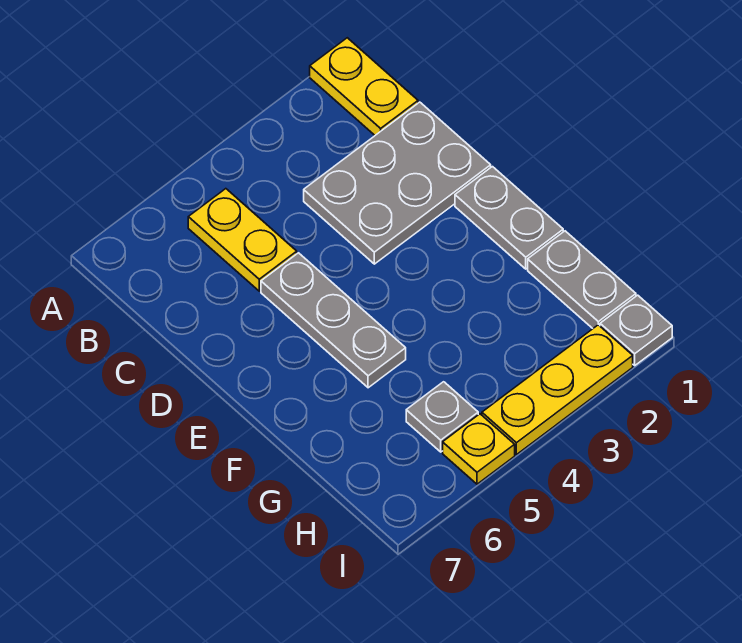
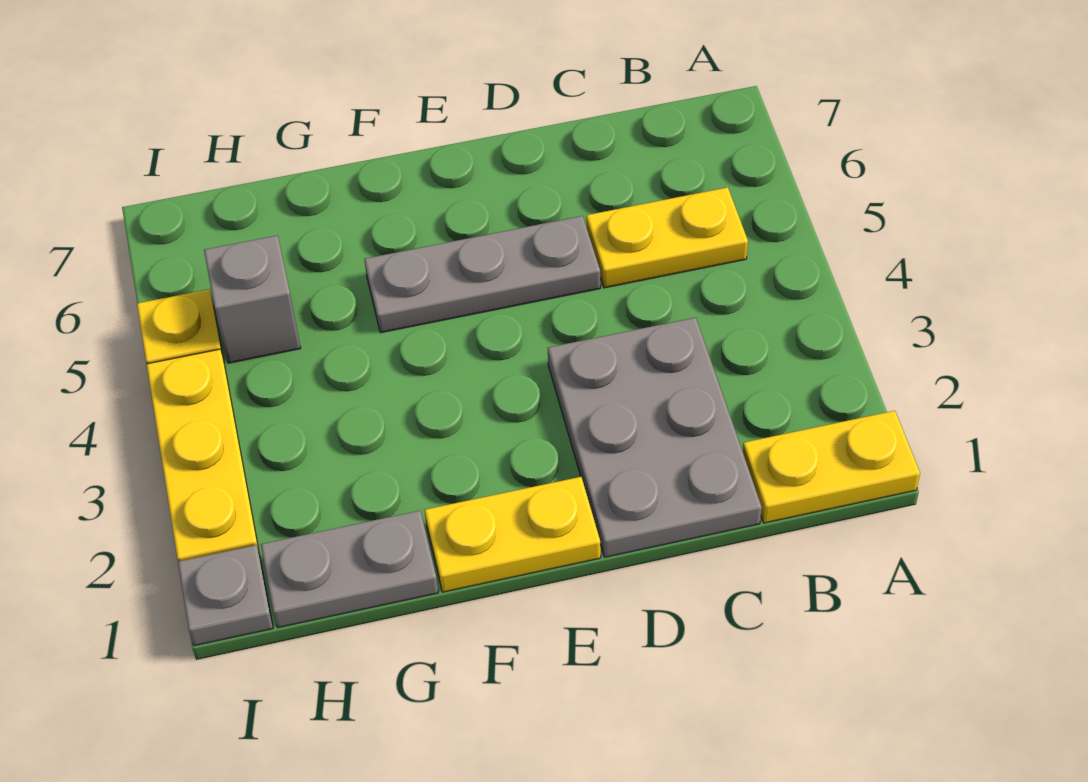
grey plate E1:F1 level 1 -> yellow plate E1:F1 level 1
grey plate H5 level 1 -> grey brick H5 level 1

